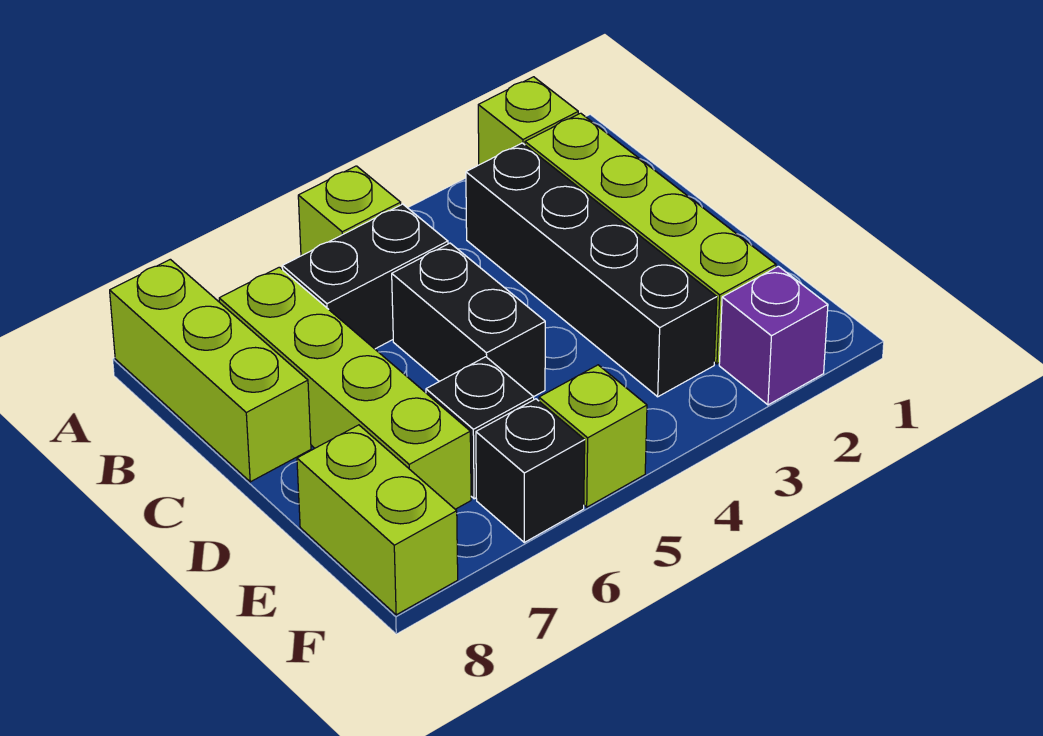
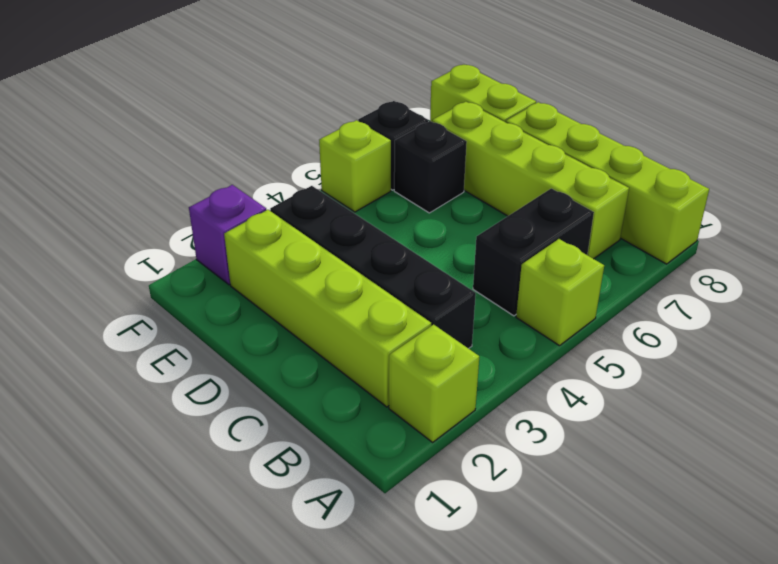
lime brick A8:C8 level 1 -> lime brick A8:D8 level 1
black brick C5:D5 level 1 -> none

